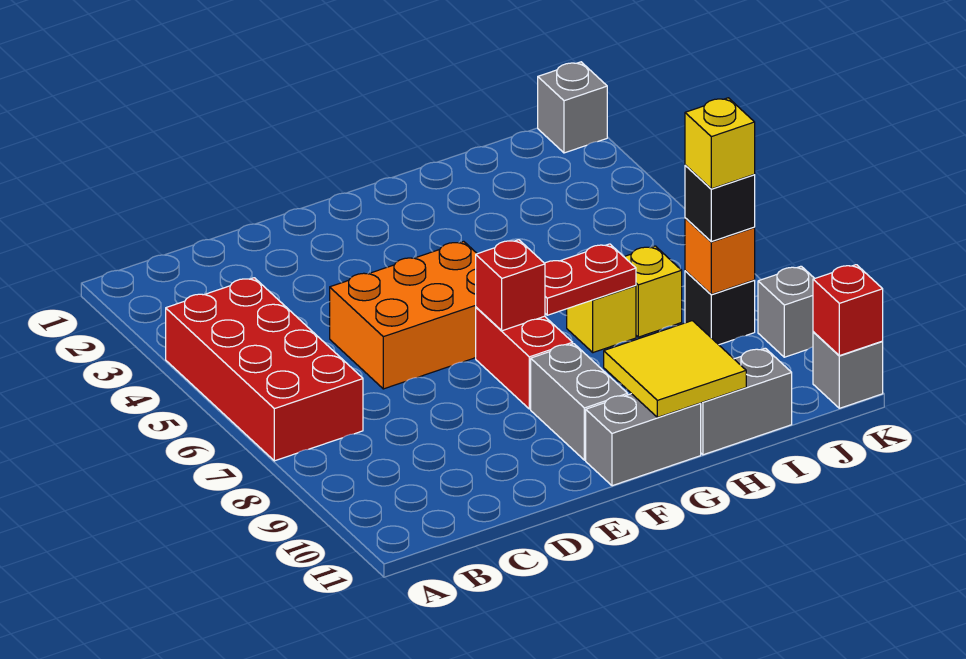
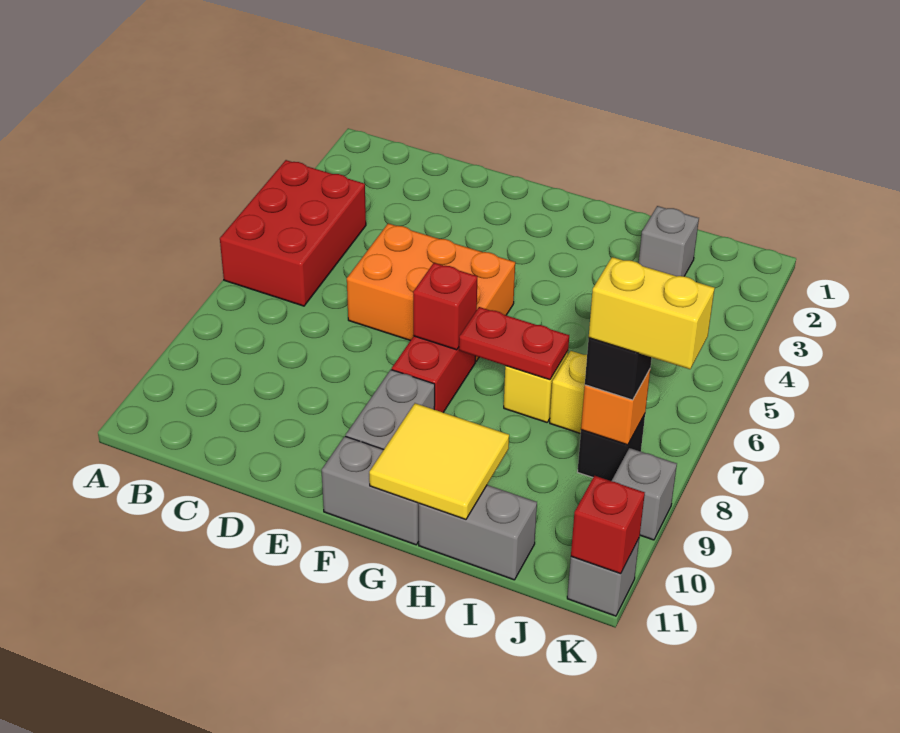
red brick A4:B7 level 1 -> red brick A4:B6 level 1
yellow brick J8 level 4 -> yellow brick J8:K8 level 4
grey brick K1 level 1 -> grey brick I2 level 1

